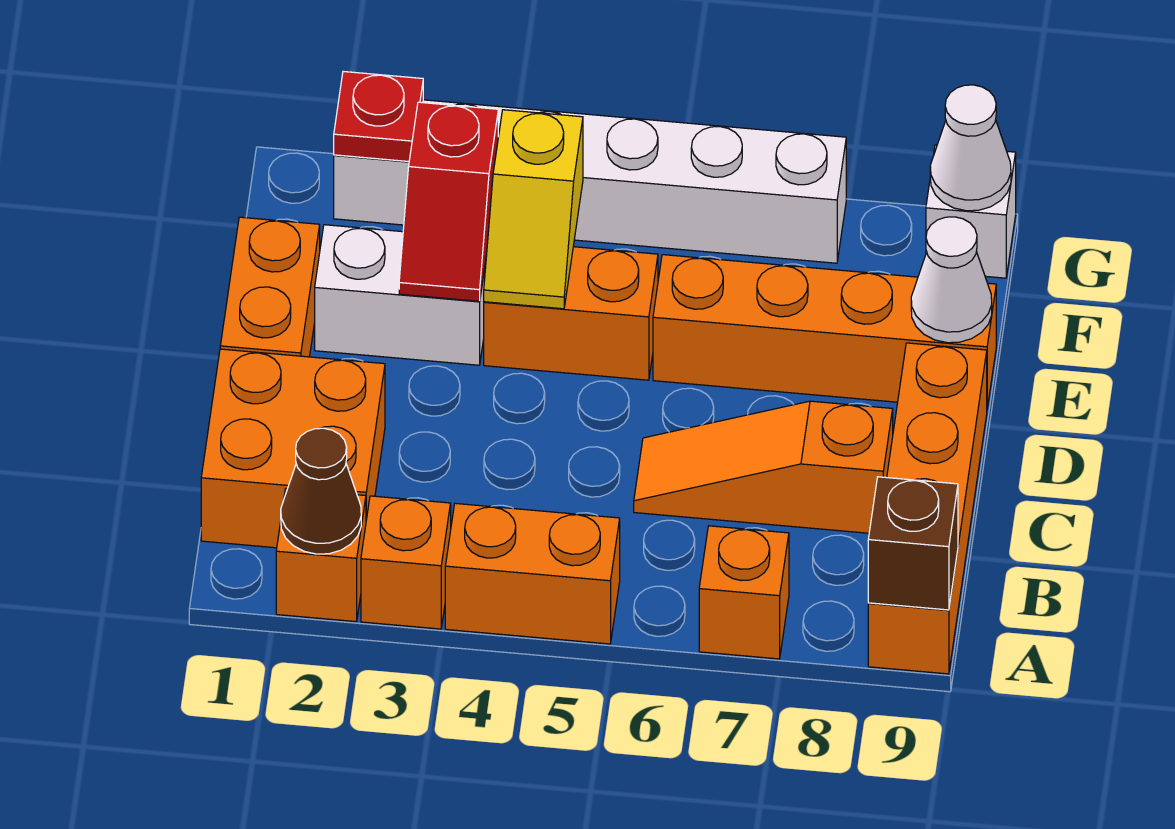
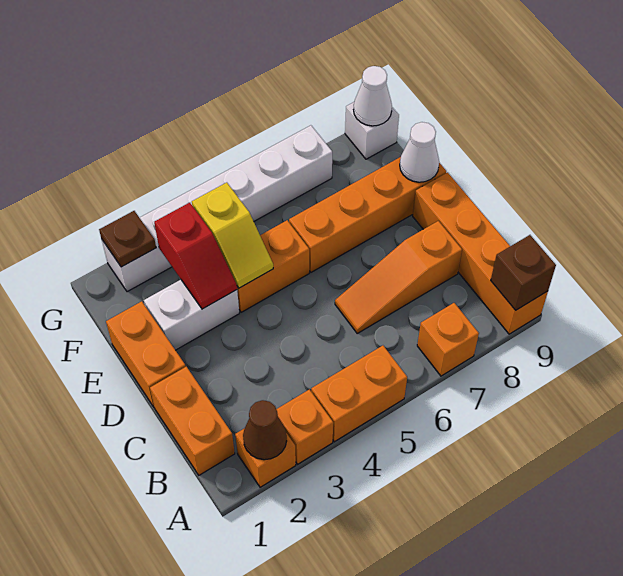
orange brick B1:C2 level 1 -> orange brick B1:C1 level 1
red plate G2 level 2 -> brown plate G2 level 2

